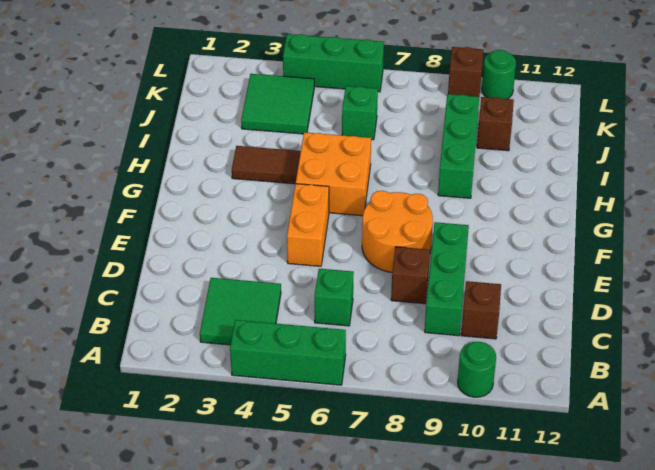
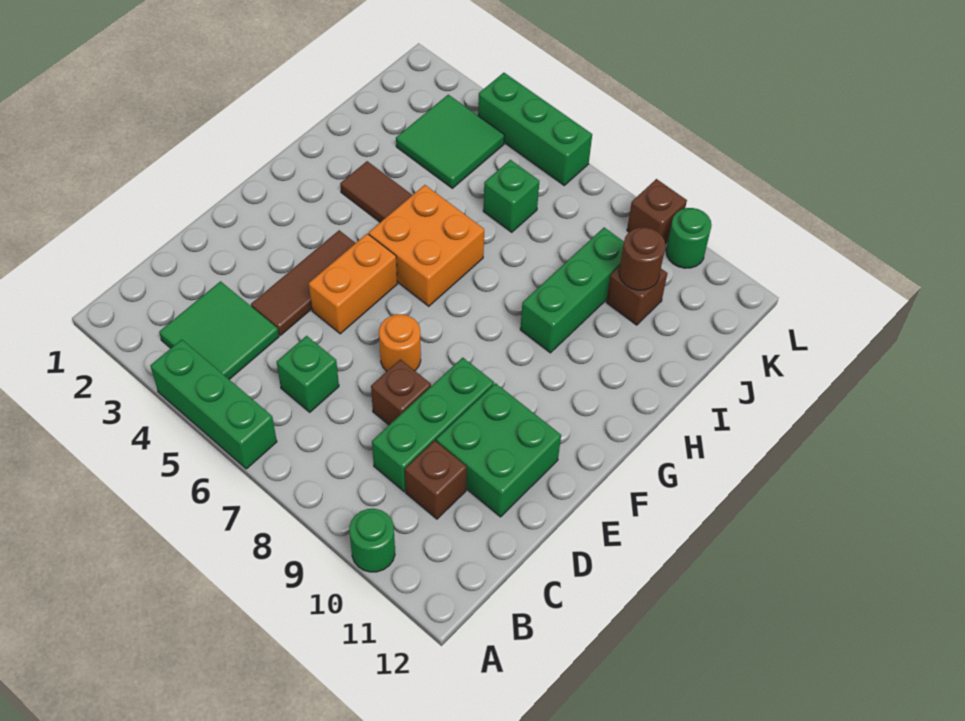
none -> brown tile D4:F4 level 1
none -> green brick D10:E11 level 1
orange round brick E7:F8 level 1 -> orange round brick E7 level 1
none -> brown round brick J10 level 2

